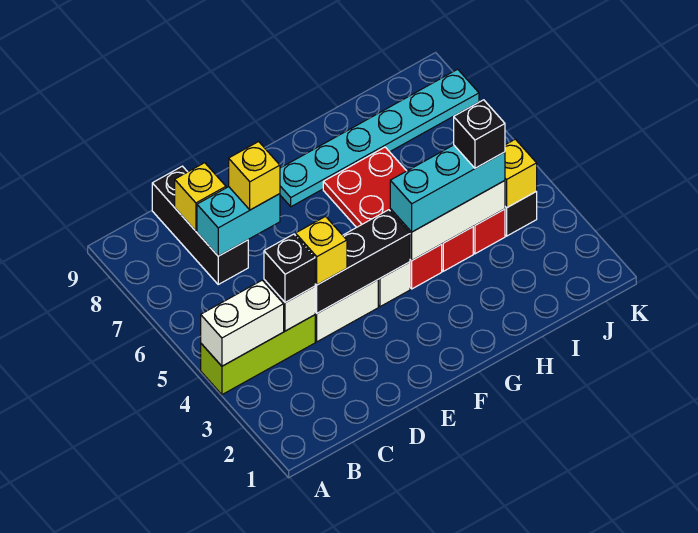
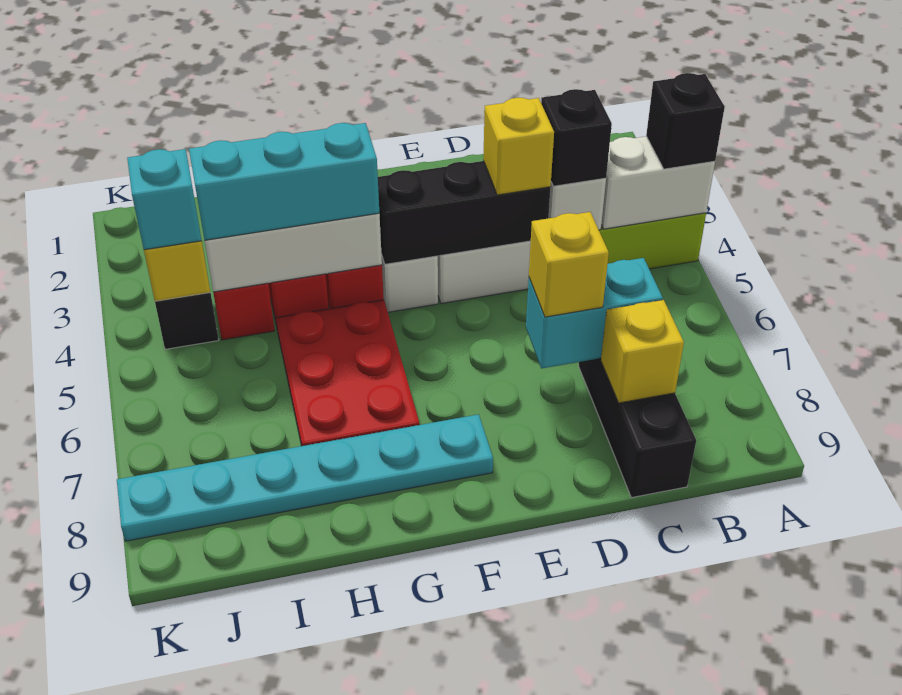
black brick I4 level 4 -> black brick A4 level 3
none -> cyan brick J4 level 3

